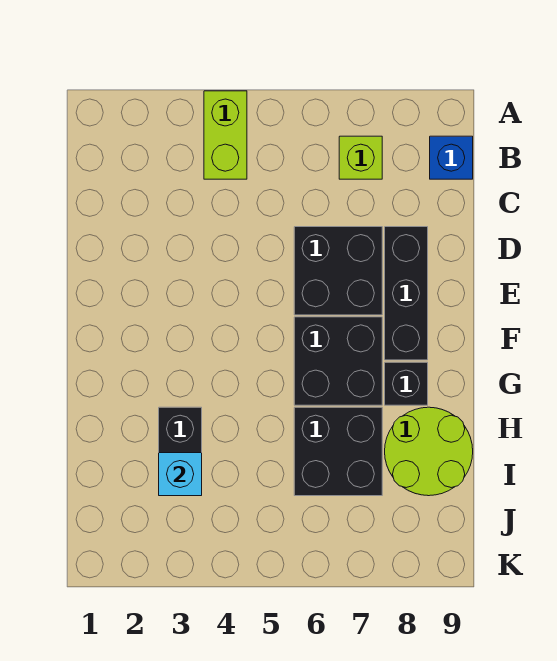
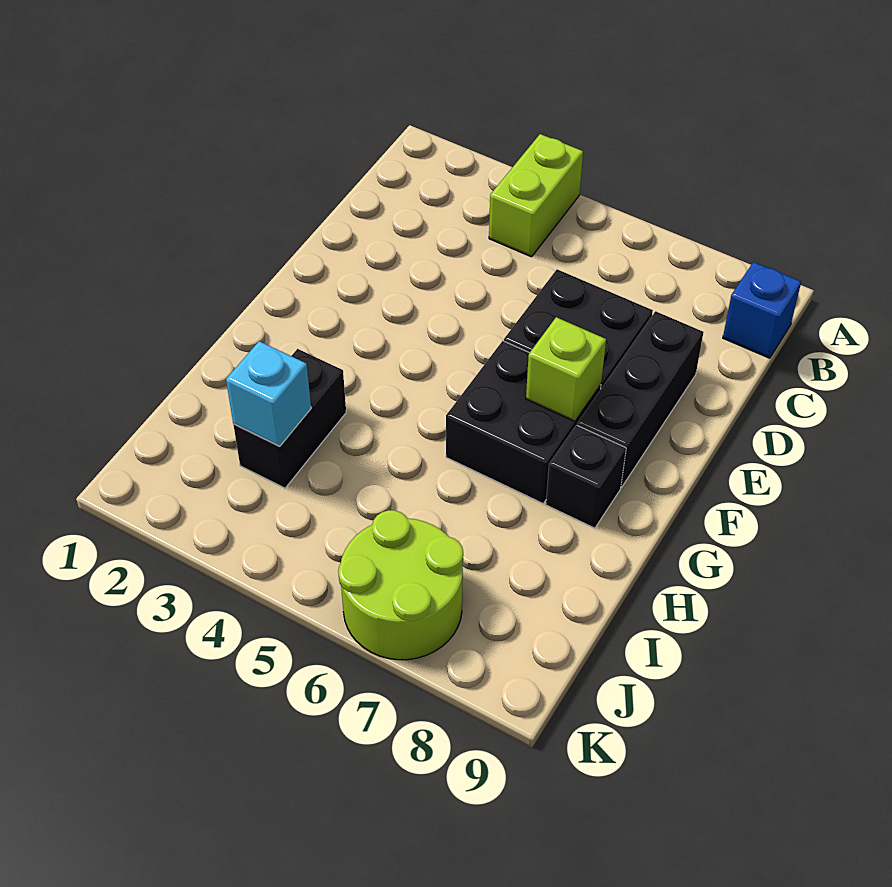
lime brick B7 level 1 -> lime brick F7 level 2
black brick H6:I7 level 1 -> none
lime round brick H8:I9 level 1 -> lime round brick J6:K7 level 1

